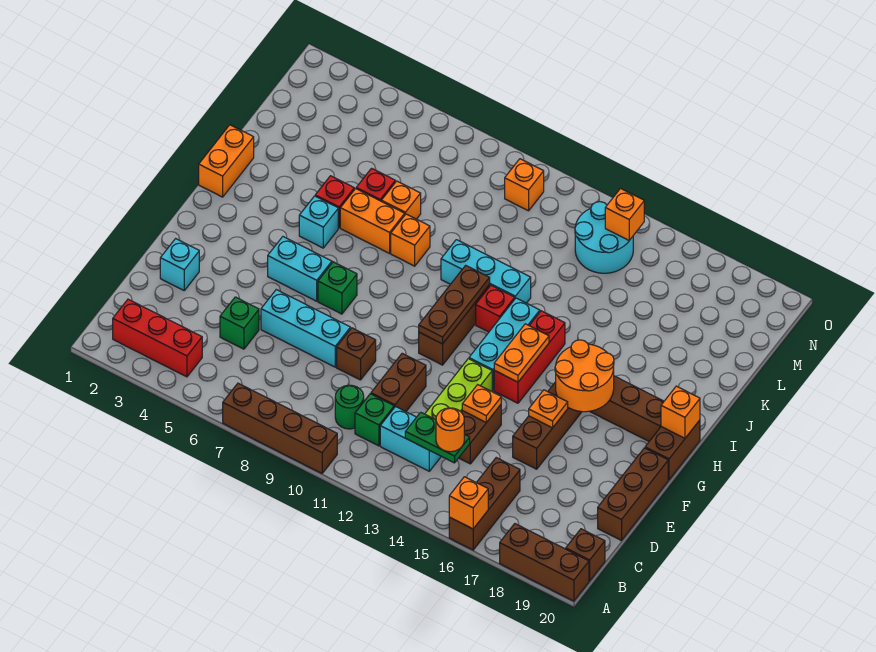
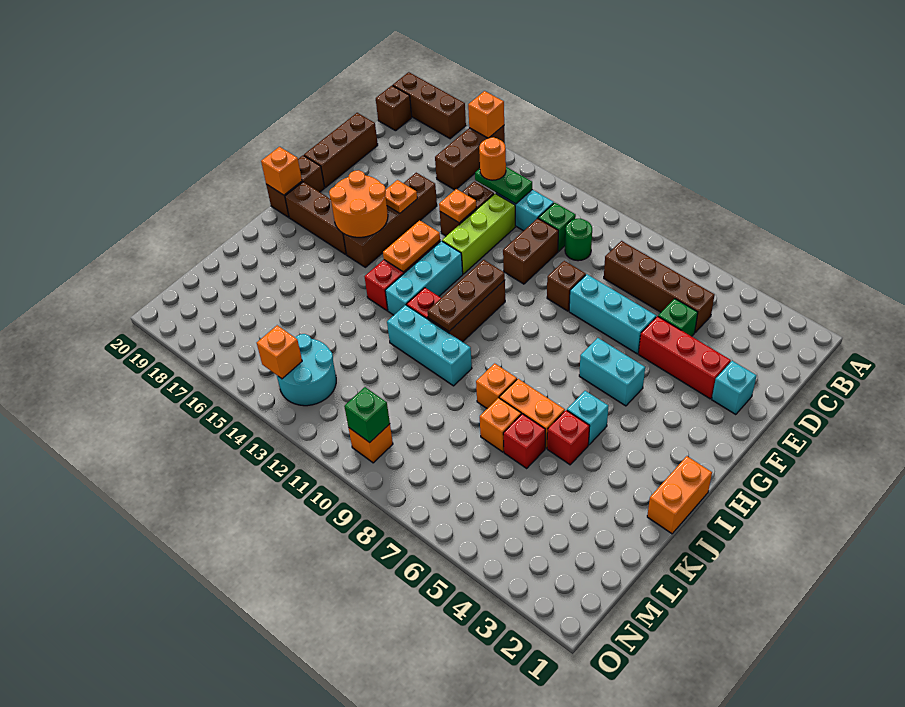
brown brick A7:A10 level 1 -> brown brick C5:C8 level 1
red brick B2:B4 level 1 -> red brick E3:E5 level 1
green brick G7 level 1 -> green brick N10 level 2

